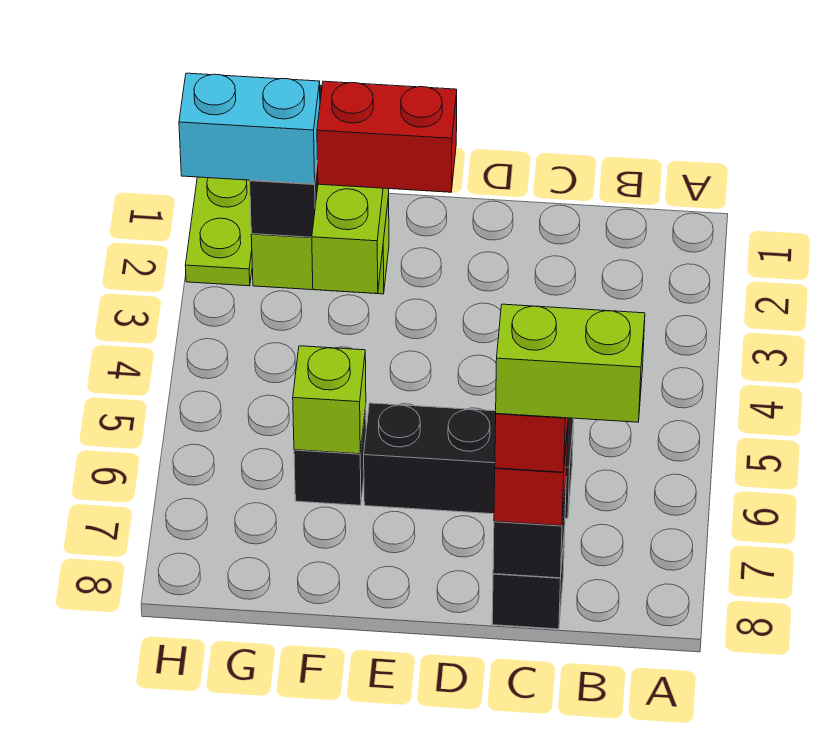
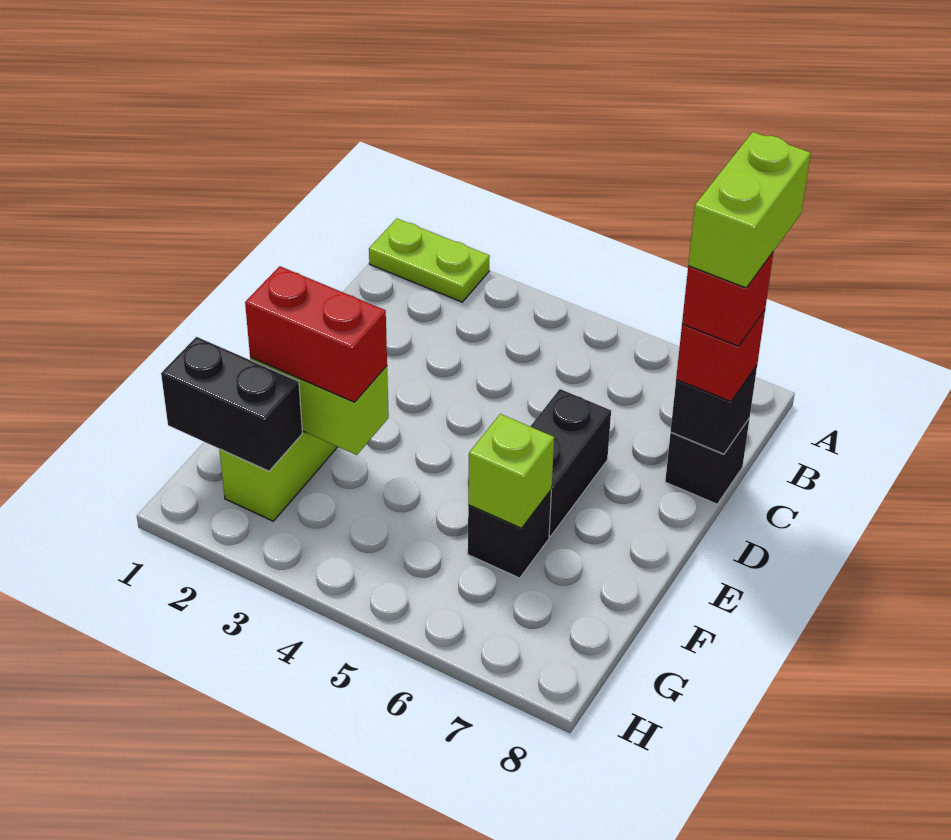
black brick C6:E6 level 1 -> black brick D6:E6 level 1
red brick E2:F2 level 3 -> red brick F2:F3 level 3
cyan brick G2:H2 level 3 -> none
lime plate H1:H2 level 1 -> lime plate A1:A2 level 1

